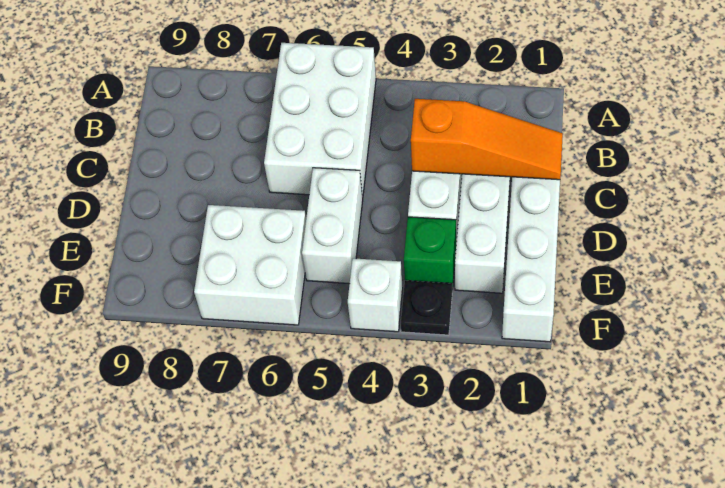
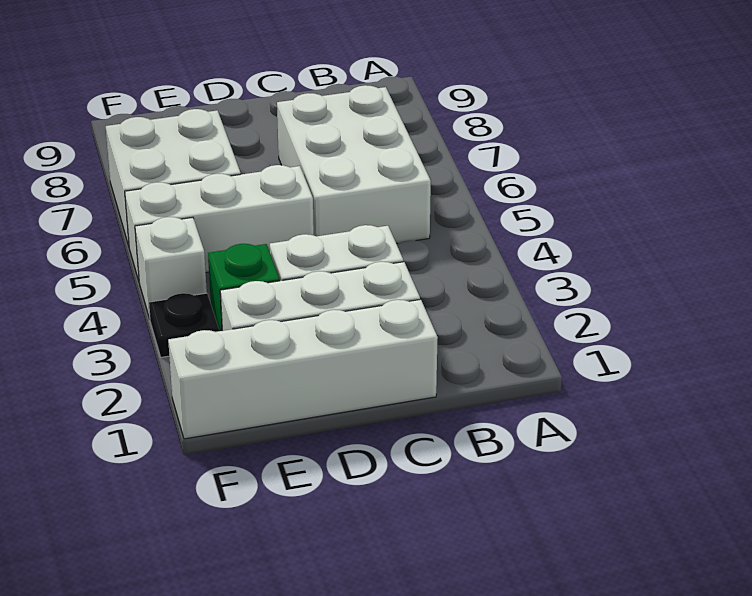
white brick A5:C6 level 1 -> white brick B5:C7 level 1
orange slope C1:C3 level 2 top 3 -> none
white brick D5:E5 level 1 -> white brick D5:F5 level 1

